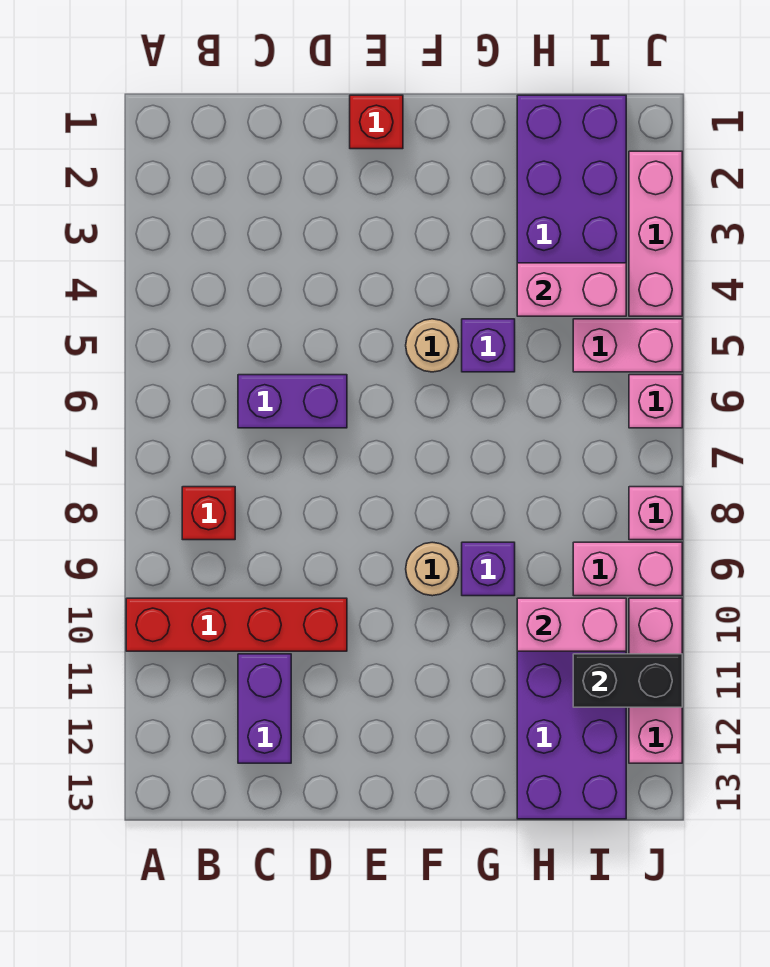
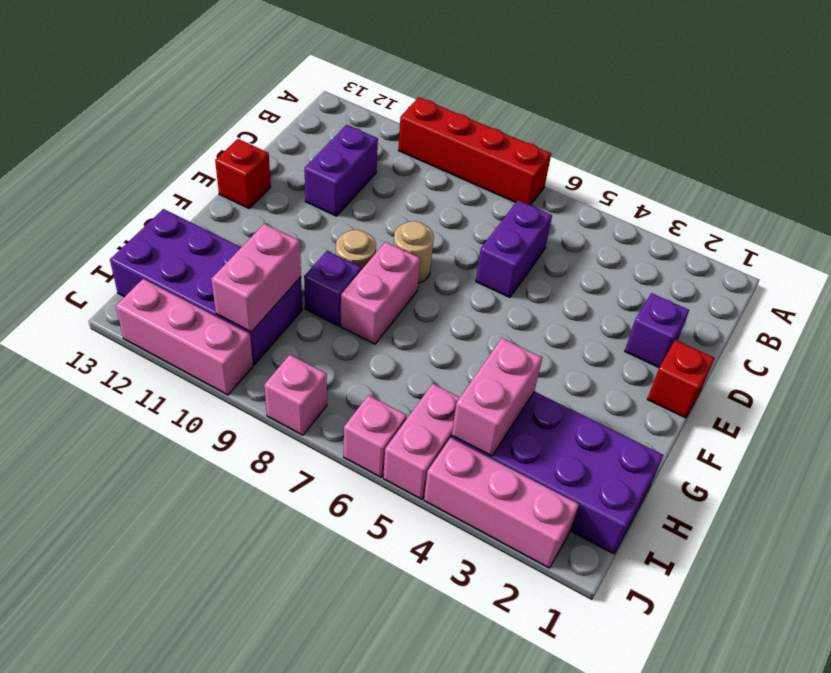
red brick A10:D10 level 1 -> red brick A7:A10 level 1
red brick B8 level 1 -> red brick E13 level 1
purple brick C11:C12 level 1 -> purple brick C11:D11 level 1
tan round brick F5 level 1 -> tan round brick E8 level 1
purple brick G5 level 1 -> purple brick D2 level 1
pink brick I9:J9 level 1 -> pink brick F8:G8 level 1
black brick I11:J11 level 2 -> none

